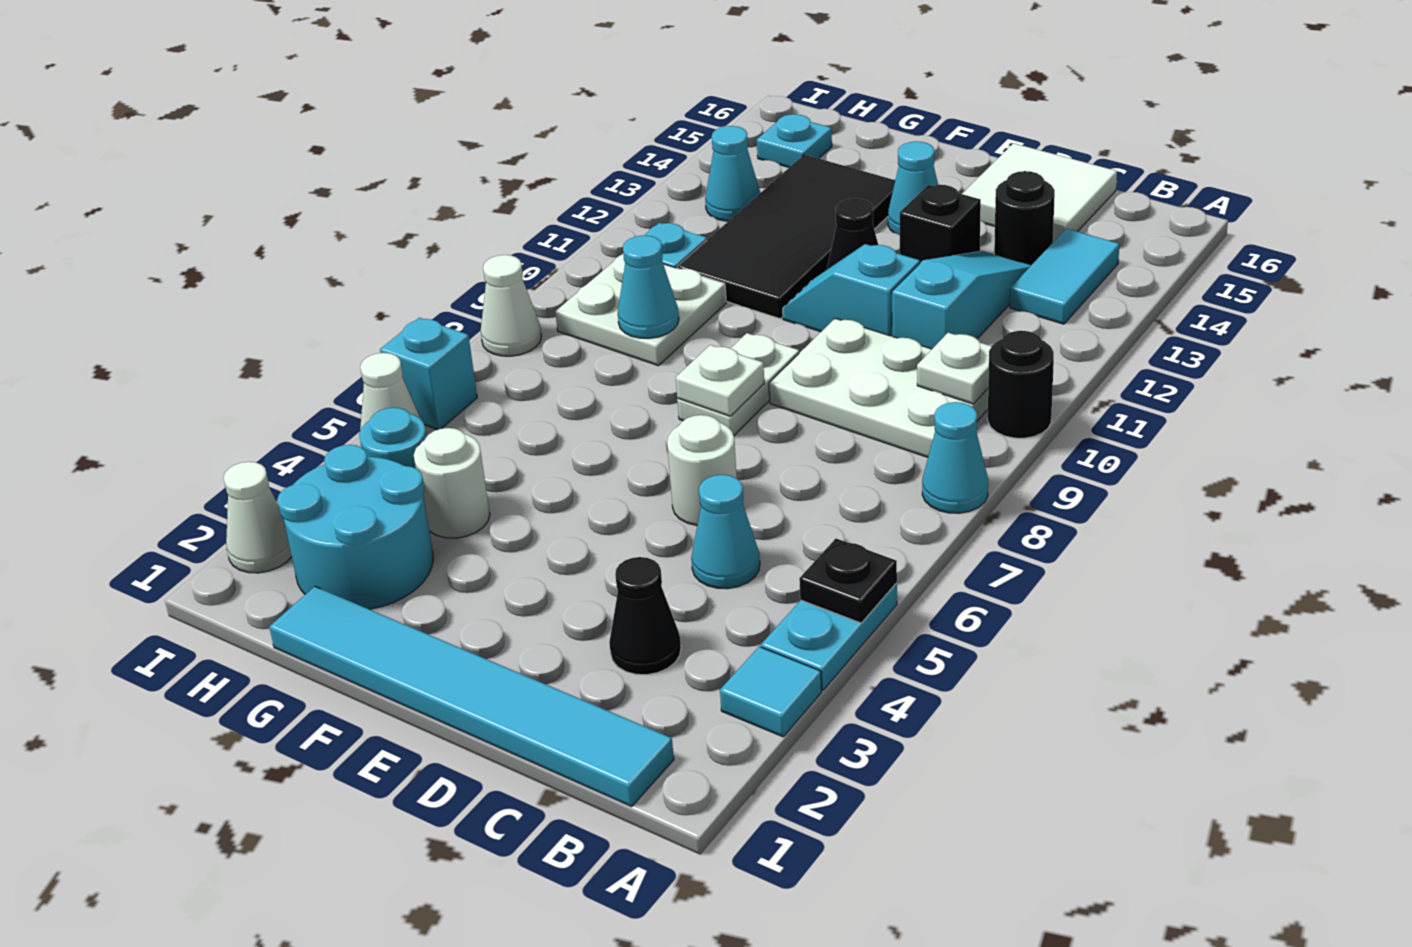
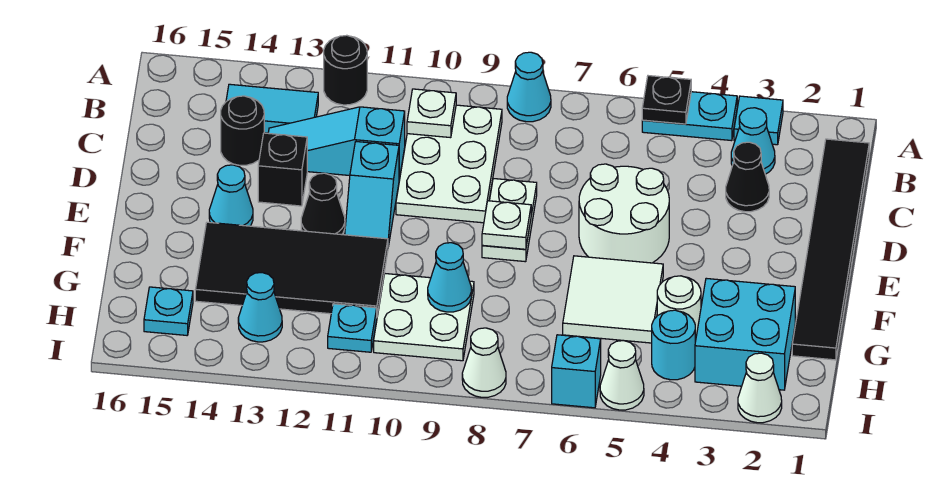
black round brick A10 level 1 -> black round brick A12 level 1
cyan tile B1:G1 level 1 -> black tile B1:G1 level 1
cyan cone C5 level 1 -> cyan cone B3 level 1
white tile C15:D16 level 1 -> white tile F5:G6 level 1
white round brick D6 level 1 -> white round brick D5:E6 level 1
white plate E8:E9 level 1 -> white plate D8:E8 level 1
cyan round brick G2:H3 level 1 -> cyan brick G2:H3 level 1

